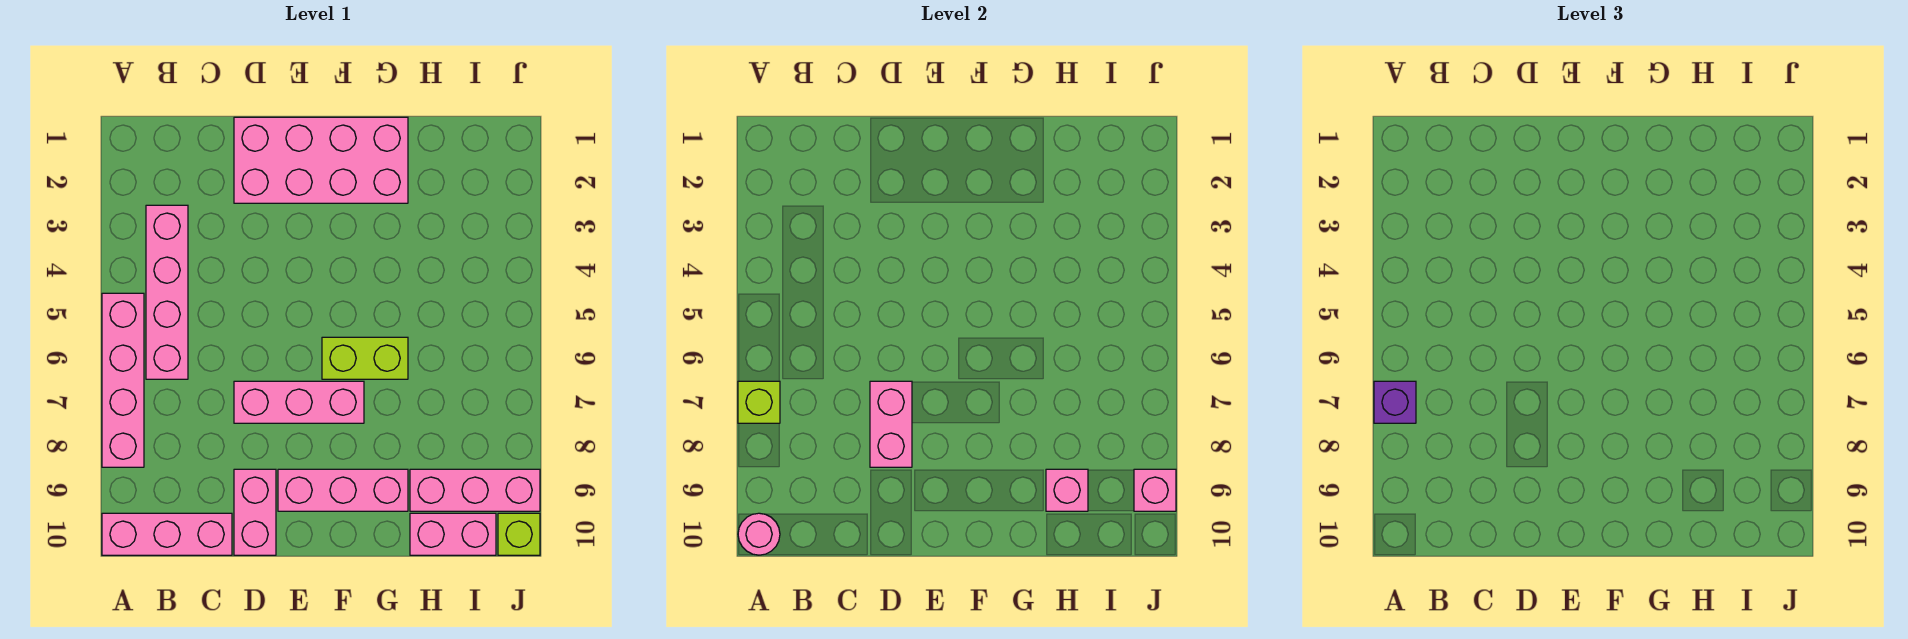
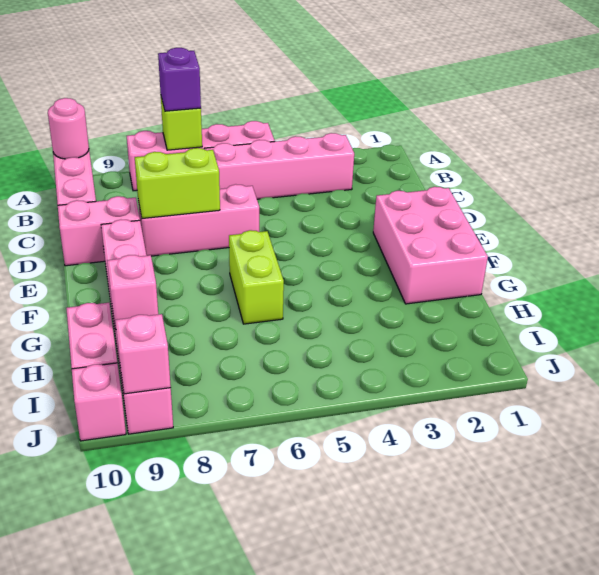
pink brick D1:G2 level 1 -> pink brick E1:G2 level 1
pink brick D7:F7 level 1 -> pink brick D6:D8 level 1
pink brick D7:D8 level 2 -> lime brick D7:D8 level 2
lime brick J10 level 1 -> pink brick J10 level 1

